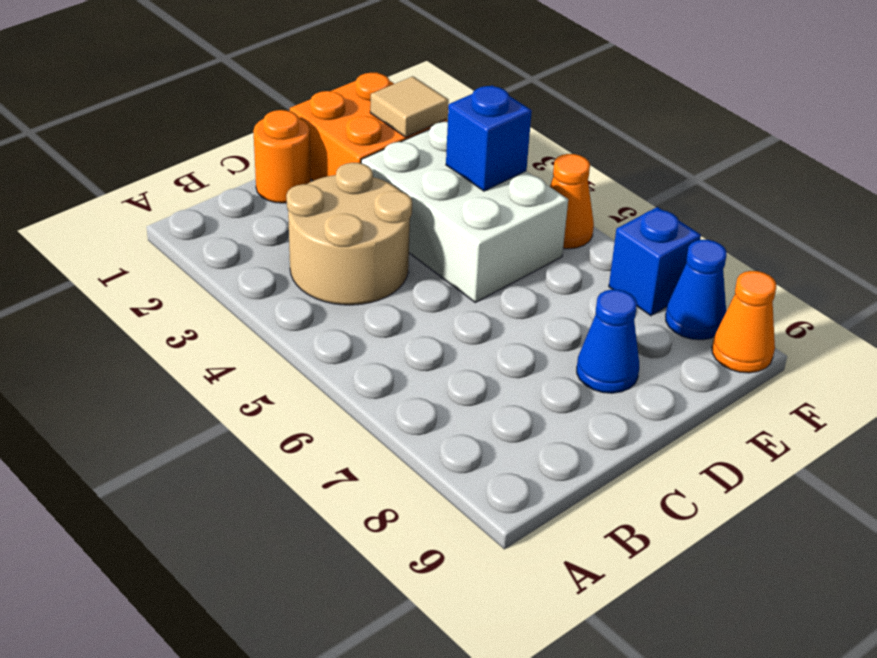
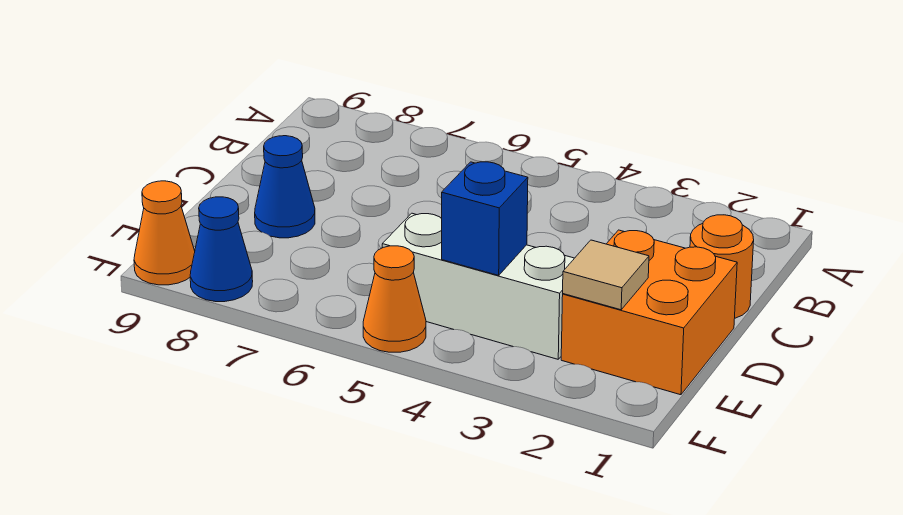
tan round brick B3:C4 level 1 -> none
white brick D3:E5 level 1 -> white brick E3:E5 level 1
blue brick F7 level 1 -> none

